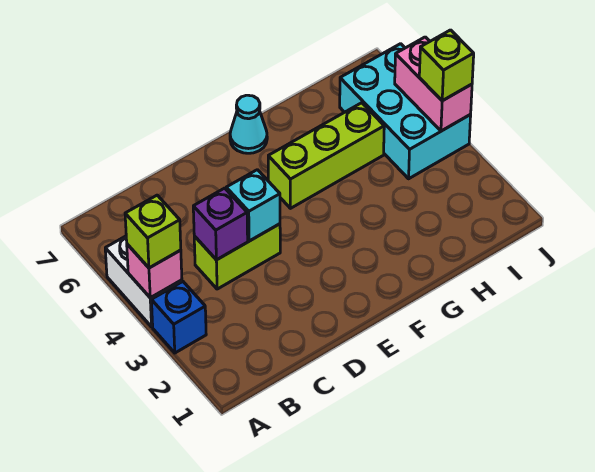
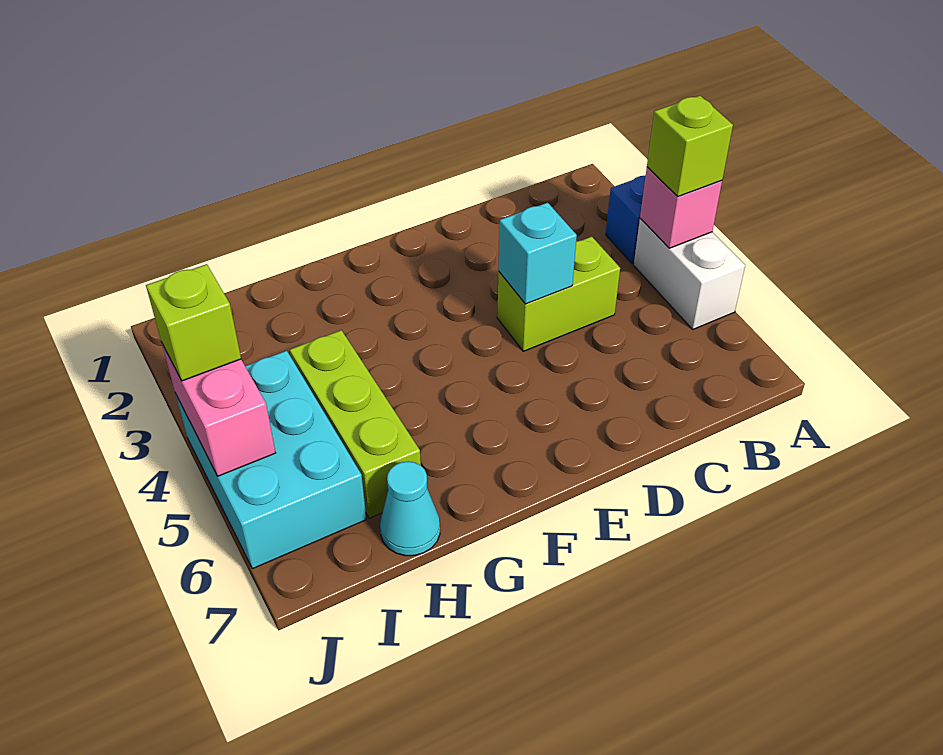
purple brick C4 level 2 -> none
lime brick F5:H5 level 1 -> lime brick H4:H6 level 1
cyan cone F7 level 1 -> cyan cone H7 level 1

